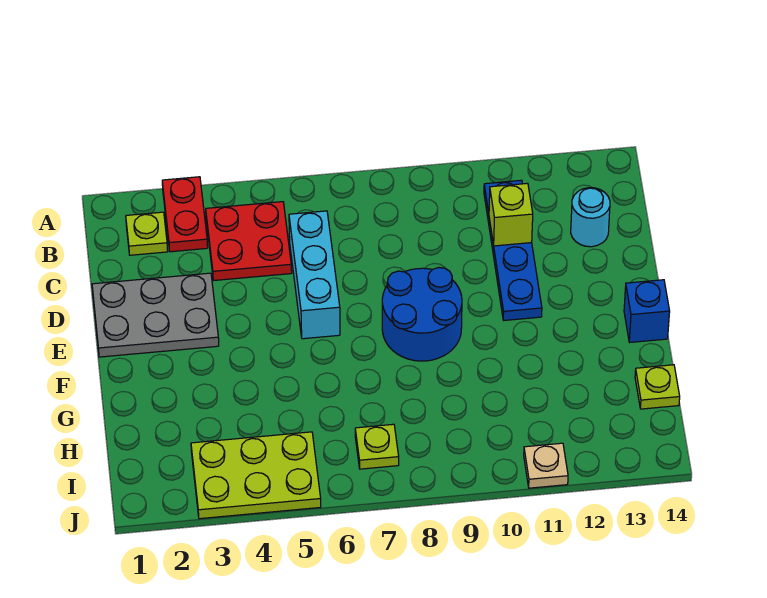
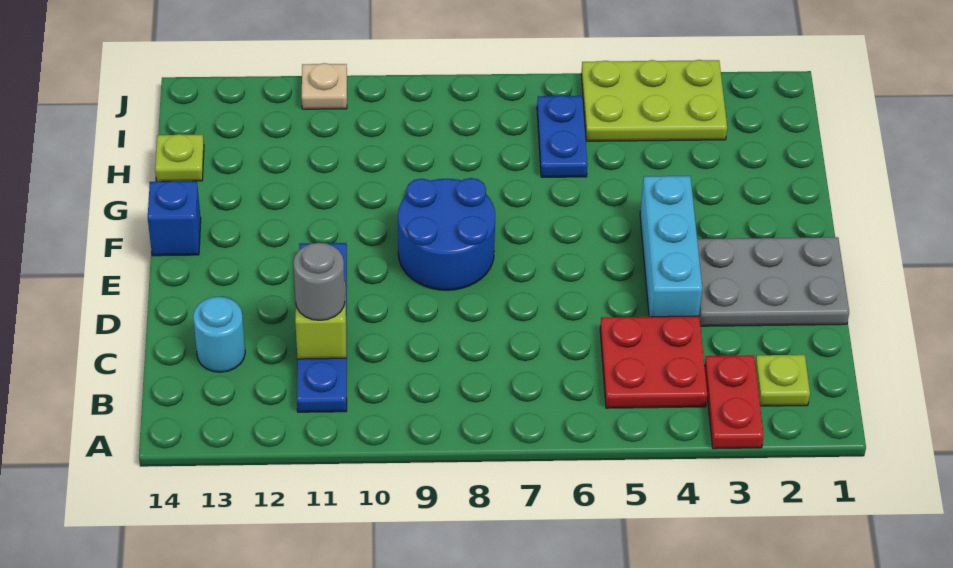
cyan brick C6:E6 level 1 -> cyan brick D4:F4 level 1
none -> grey round brick C11 level 3
none -> blue plate H6:I6 level 1
lime plate I7 level 1 -> none

